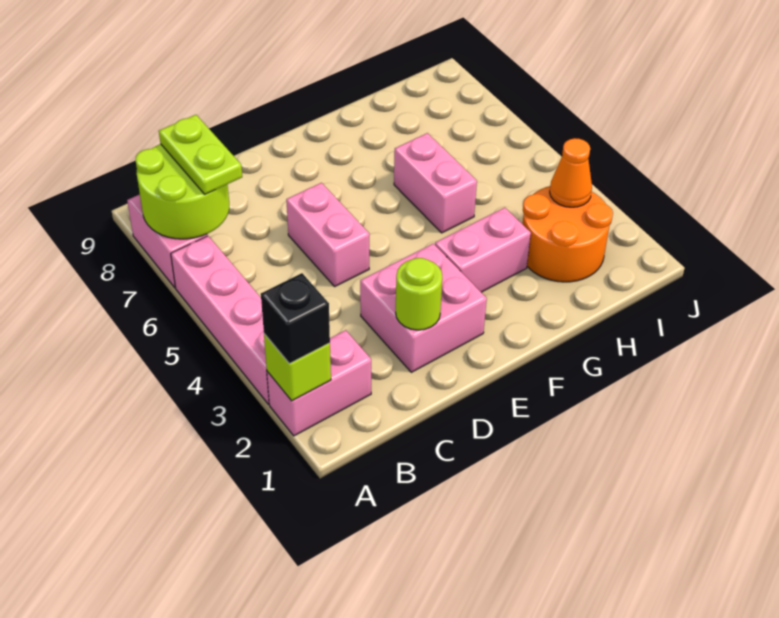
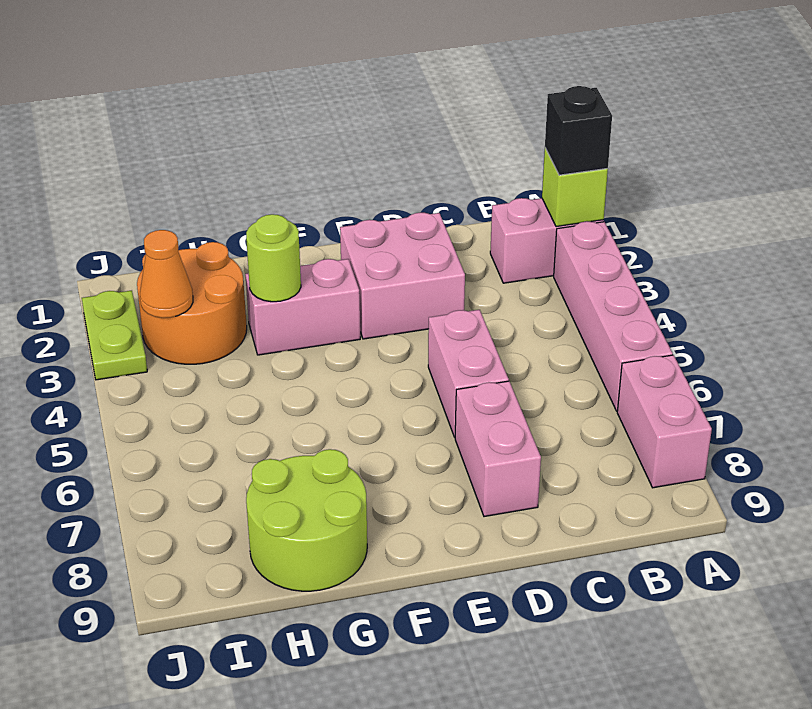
lime round brick A7:B8 level 2 -> lime round brick G8:H9 level 1
lime plate B7:B8 level 3 -> lime plate J2:J3 level 1
lime round brick D2 level 2 -> lime round brick G3 level 2
pink brick G5:G6 level 1 -> pink brick D7:D8 level 1

